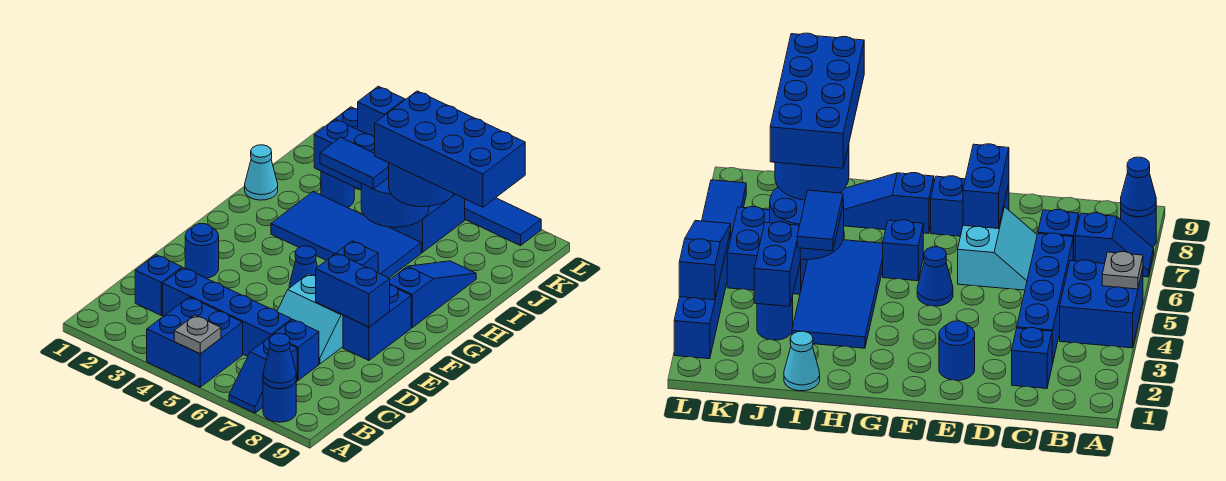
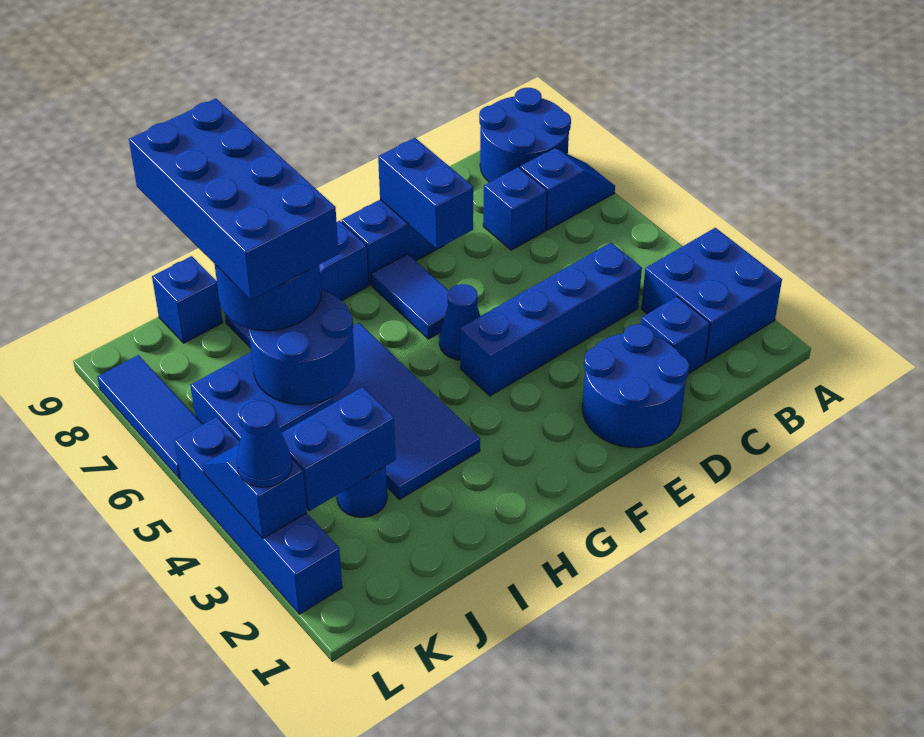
blue brick A4:B5 level 1 -> blue brick A2:B3 level 1
grey plate A5 level 2 -> none
blue round brick A8 level 1 -> blue round brick A8:B9 level 1
blue cone A8 level 2 -> blue cone L3 level 3
blue brick C3:C6 level 1 -> blue brick C4:F4 level 1
cyan slope D6:E7 level 1 top E -> none
blue round brick E2 level 1 -> blue round brick D1:E2 level 1
blue brick G6 level 1 -> blue brick J9 level 1
cyan cone I1 level 1 -> none
blue tile I4:I5 level 3 -> blue tile F6:F7 level 1
blue brick J3:J4 level 2 -> blue brick J3:K3 level 2
blue slope L3:L5 level 2 top 3 -> blue slope L3:L4 level 2 top 3

